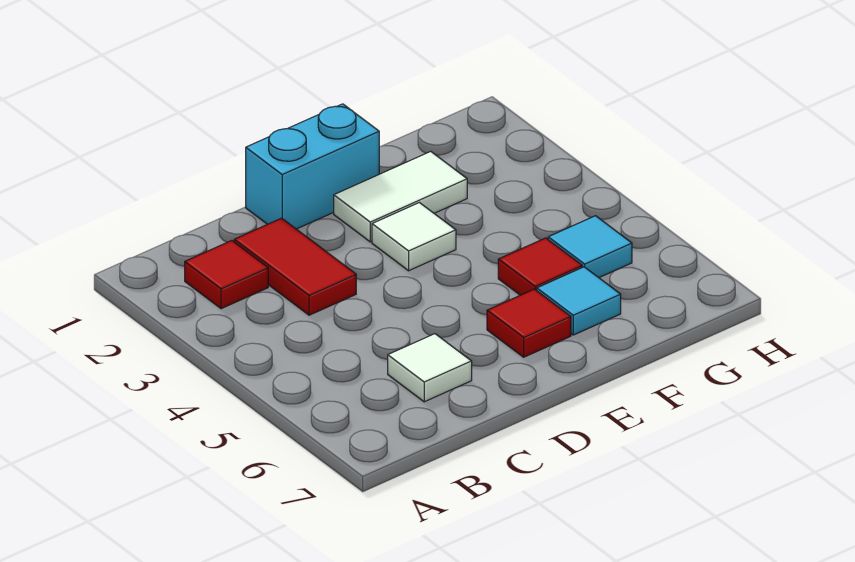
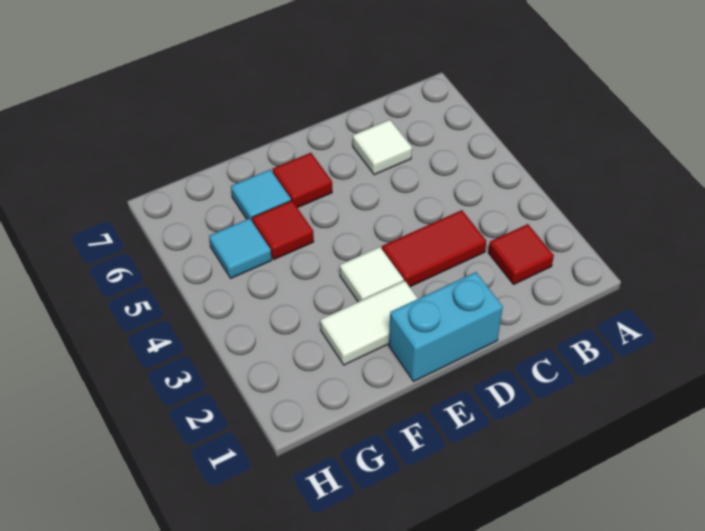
red tile C2:C3 level 1 -> red tile C3:D3 level 1

